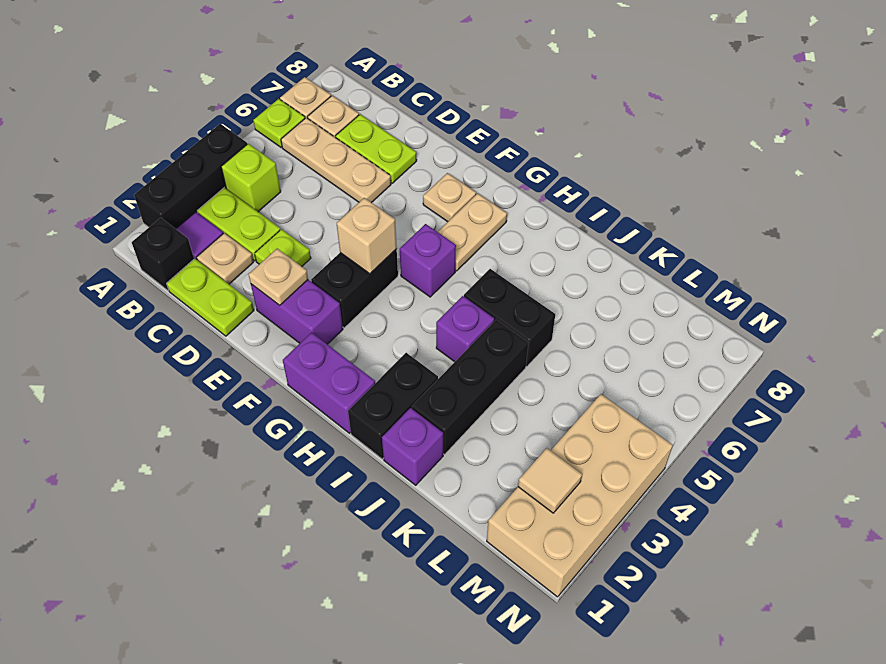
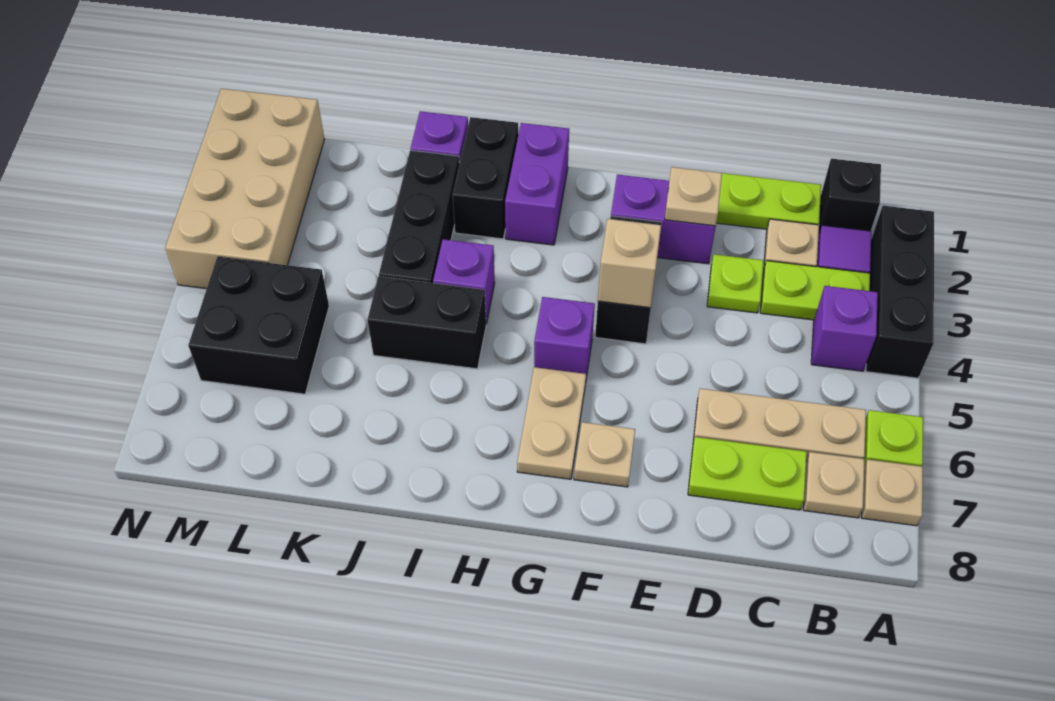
lime brick B4 level 1 -> purple brick B4 level 1
purple brick G1:H1 level 1 -> purple brick H1:H2 level 1
none -> black brick L5:M6 level 1
tan tile M2 level 2 -> none

